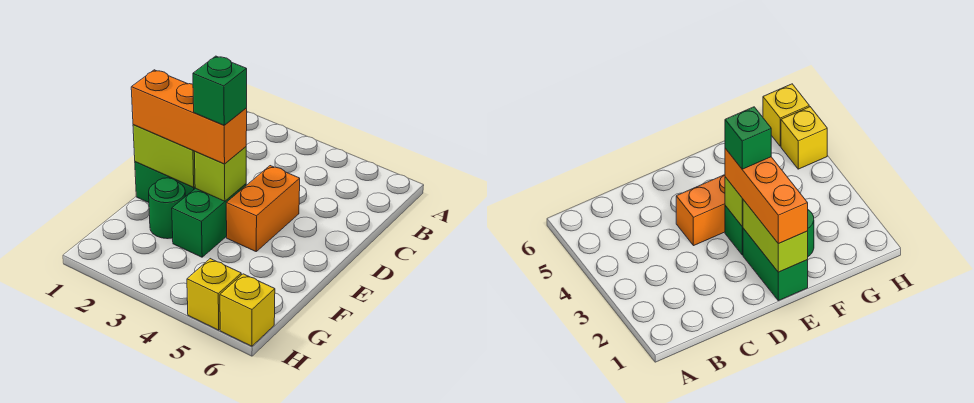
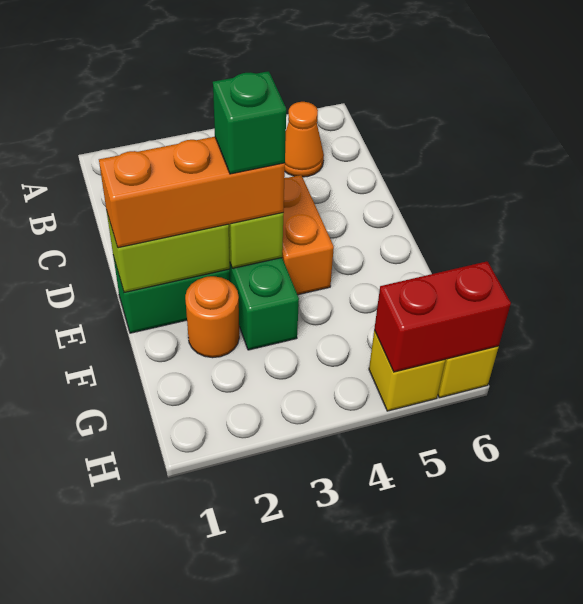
none -> orange cone B5 level 1
green round brick F2 level 1 -> orange round brick F2 level 1
none -> red brick H5:H6 level 2

